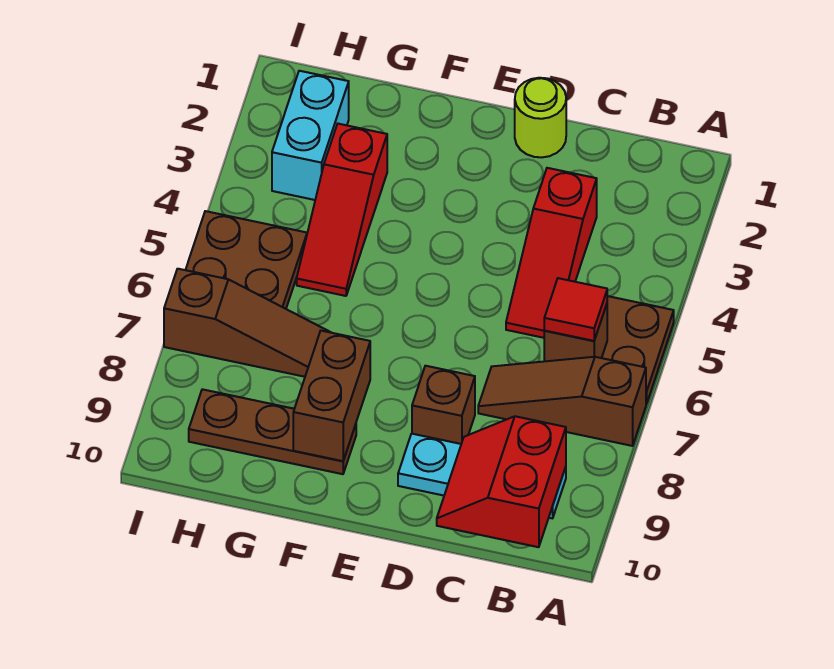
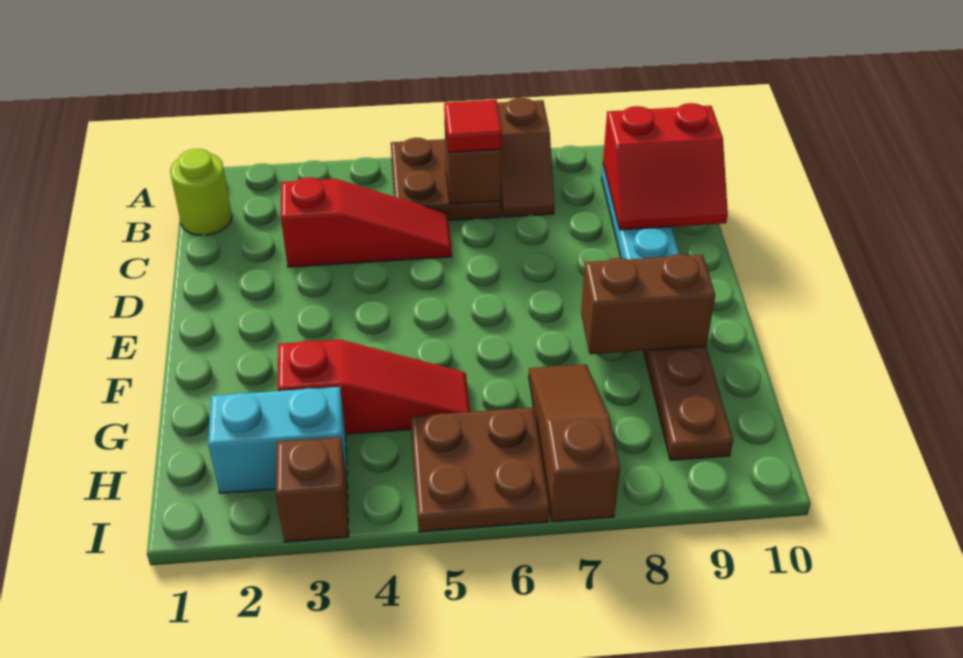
brown slope A7:C7 level 1 top A -> brown slope A7:B7 level 1 top A
lime round brick D1 level 1 -> lime round brick B1 level 1
brown brick D8 level 1 -> brown brick I3 level 1

